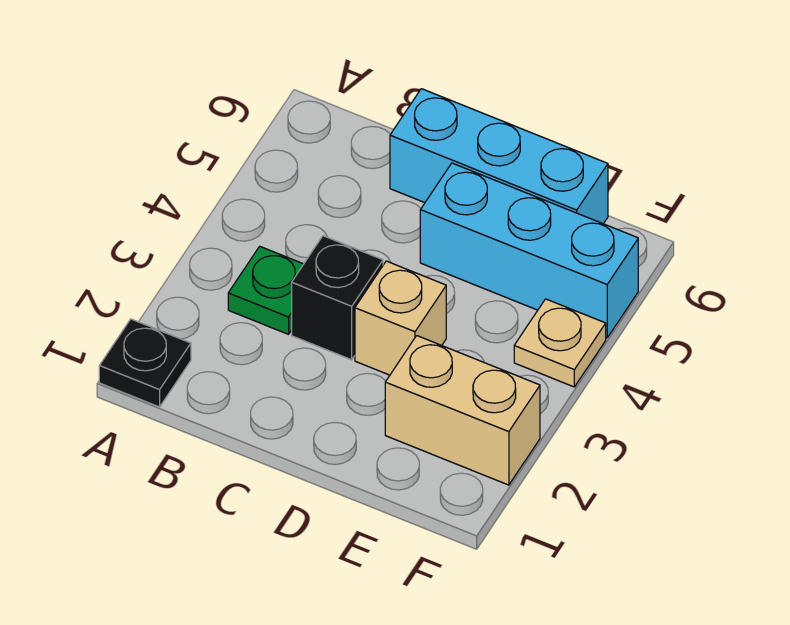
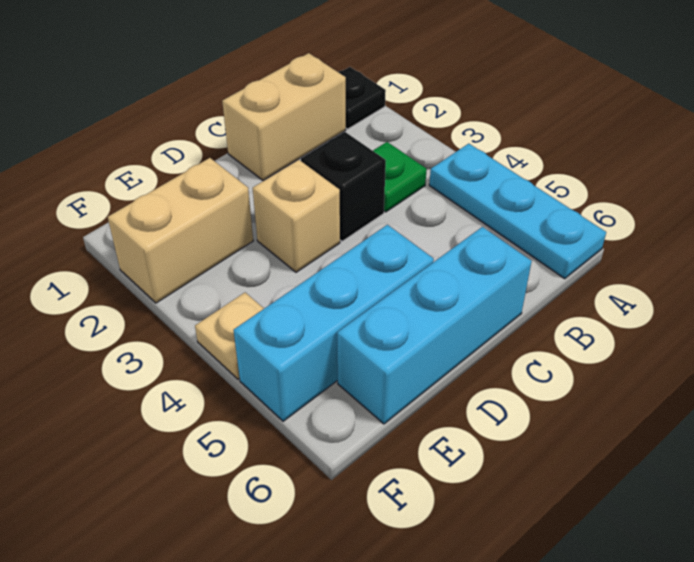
none -> cyan plate A4:A6 level 1
none -> tan brick B1:C1 level 1

